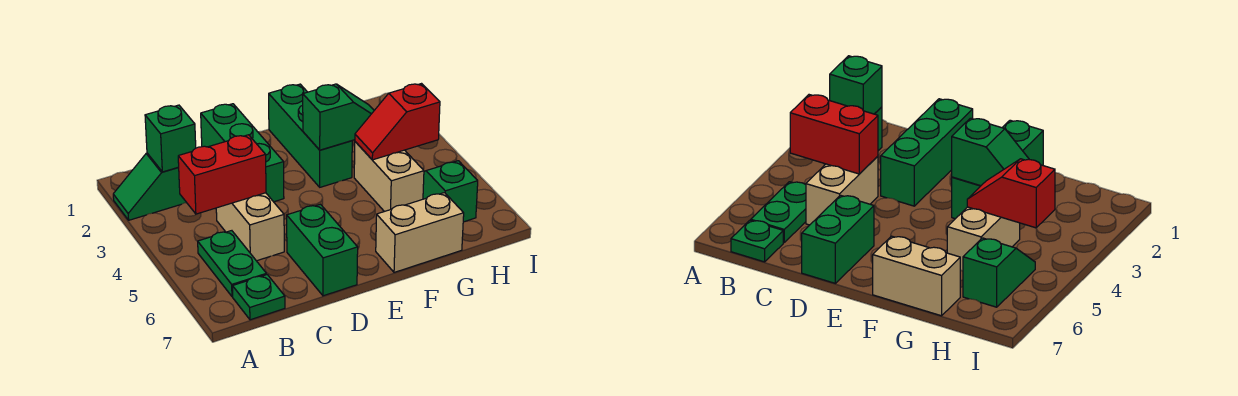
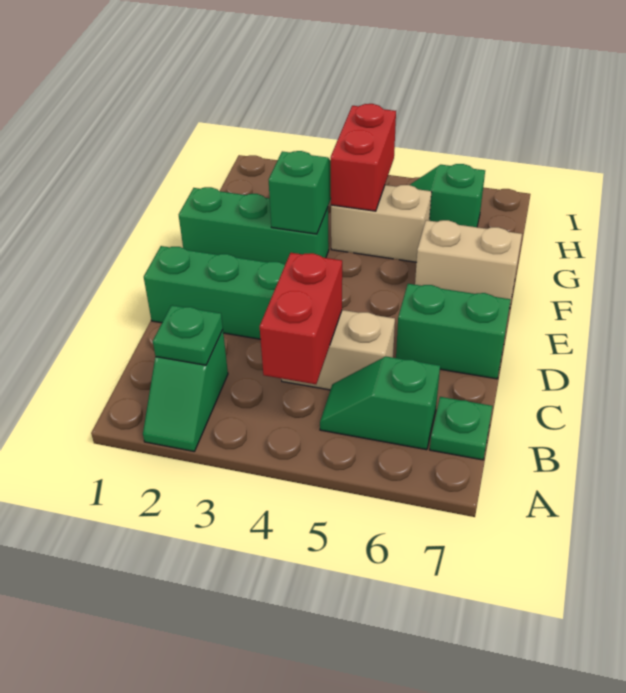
green brick B2 level 2 -> green plate B2 level 2
green plate B5:B6 level 1 -> green slope B5:B6 level 1 top 6
tan brick F7:G7 level 1 -> tan brick F6:F7 level 1
red slope G4:H4 level 2 top H -> red brick G4:H4 level 2

